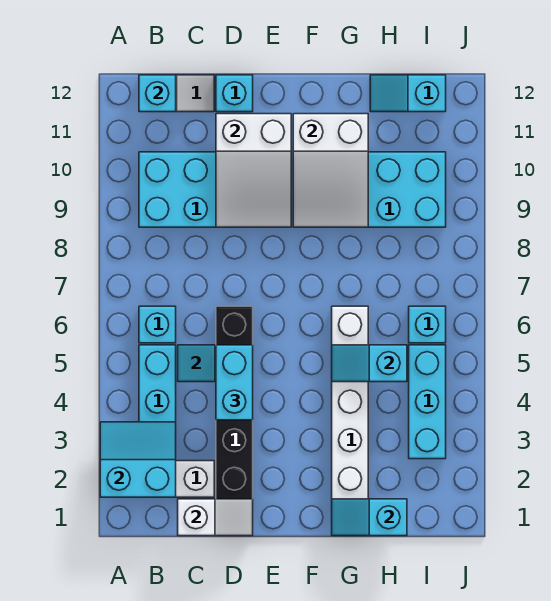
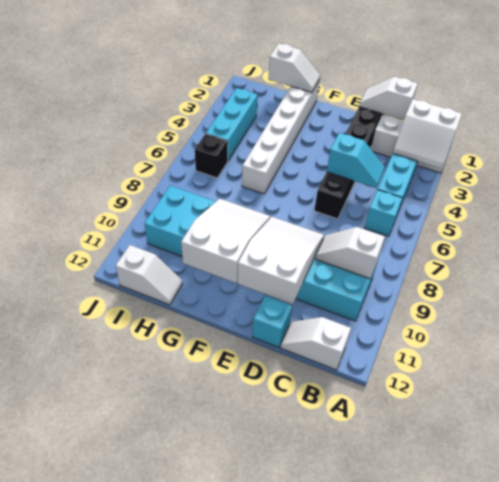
cyan slope A2:B3 level 2 top 2 -> white slope A2:B3 level 2 top 2
none -> white slope B9:C9 level 2 top B
cyan brick B12 level 2 -> none
cyan brick D4:D5 level 3 -> none
cyan slope G1:H1 level 2 top H -> white slope G1:H1 level 2 top H
cyan slope G5:H5 level 2 top H -> none
cyan slope H12:I12 level 1 top I -> white slope H12:I12 level 1 top I
cyan brick I6 level 1 -> black brick I6 level 1

